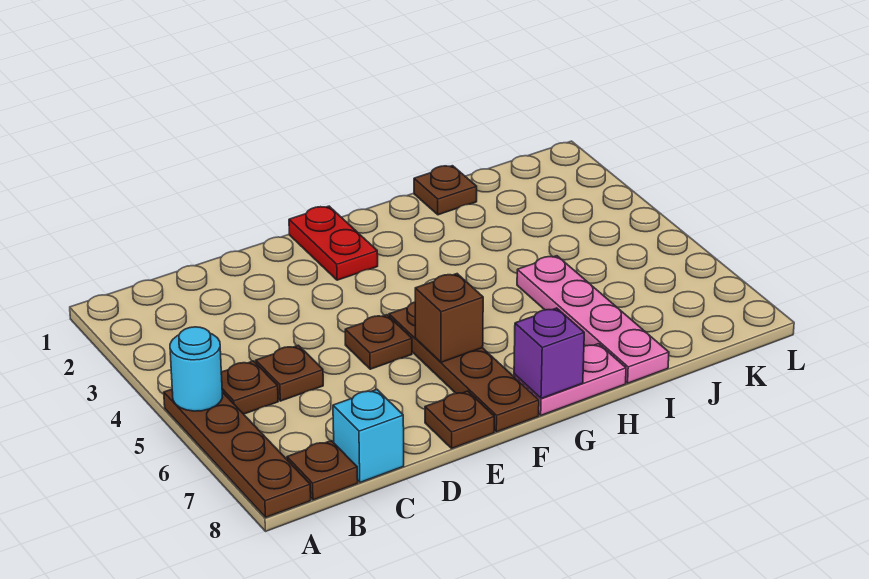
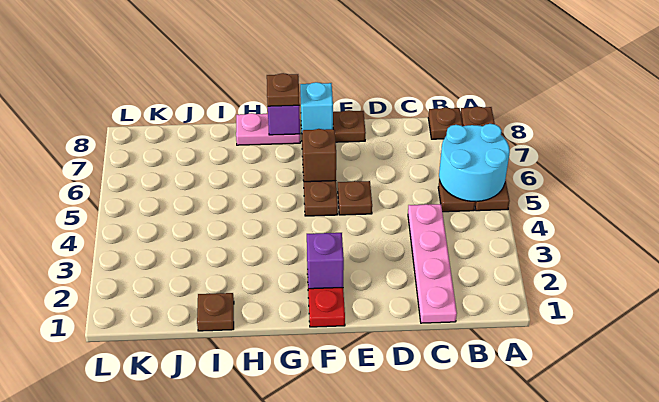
cyan round brick A5 level 2 -> cyan round brick A5:B6 level 2
brown plate C5 level 1 -> brown plate G8 level 3
cyan brick C8 level 1 -> cyan brick F8 level 2
none -> purple brick F2 level 2
pink plate I5:I8 level 1 -> pink plate C1:C4 level 1

